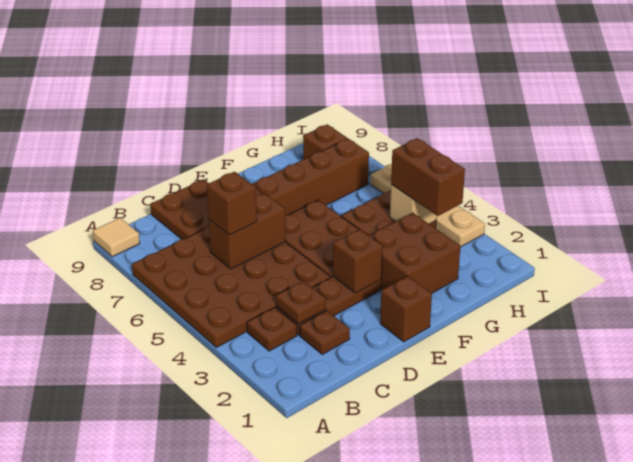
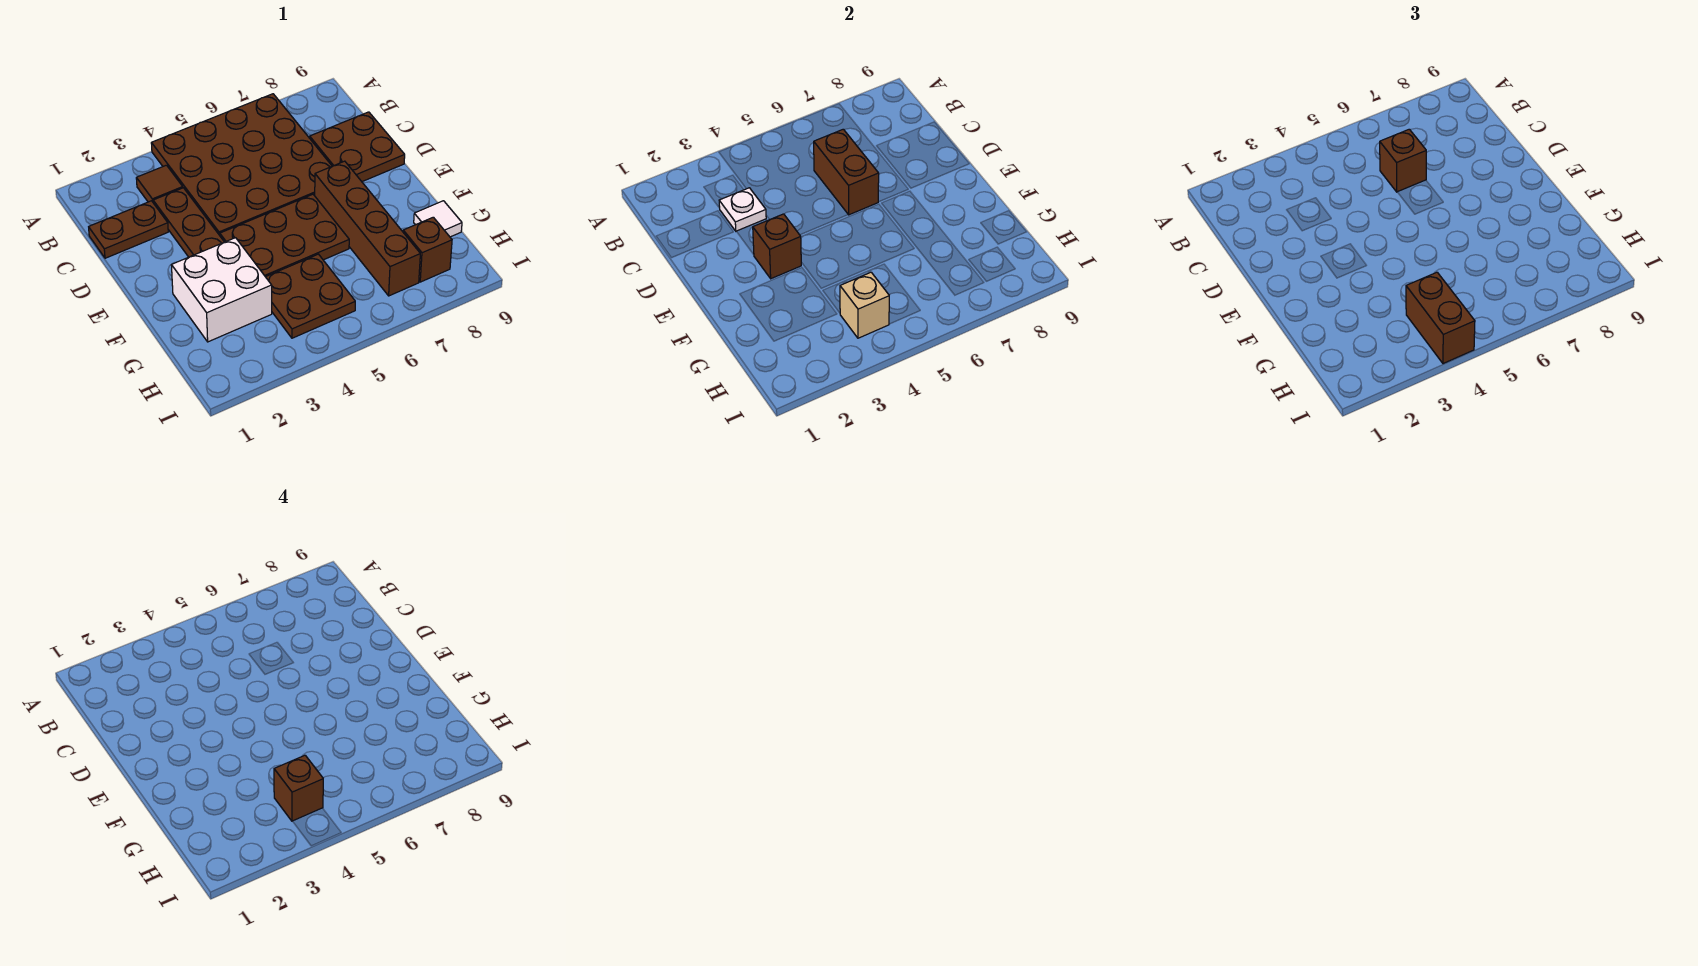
tan tile A9 level 1 -> none
brown plate B3 level 1 -> brown tile B3 level 1
brown plate C2 level 1 -> brown plate C1:C2 level 1
brown plate C3 level 2 -> white plate C3 level 2
brown brick E1 level 1 -> brown brick H4 level 4
brown brick F2:G3 level 1 -> white brick F2:G3 level 1
none -> white tile G9 level 1
brown brick H3:H4 level 3 -> brown brick H4:I4 level 3
tan plate I3:I6 level 1 -> none

